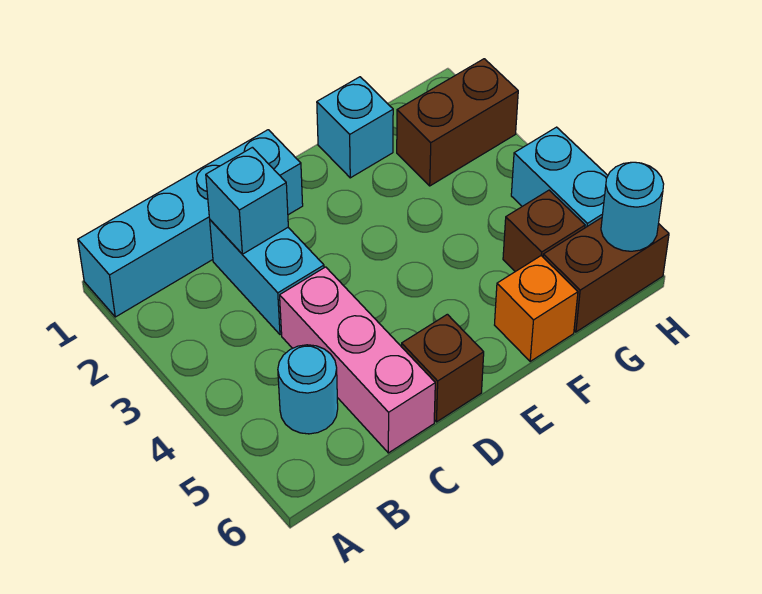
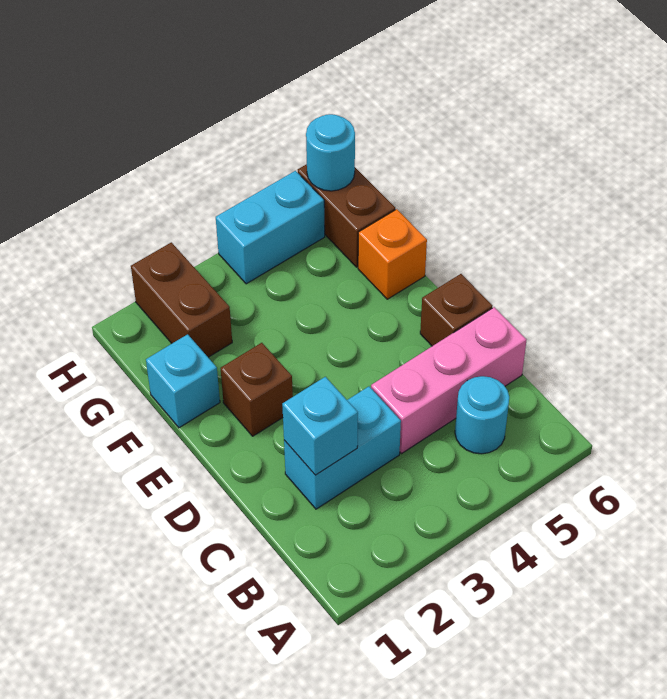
cyan brick A1:D1 level 1 -> none
brown brick G5 level 1 -> brown brick E2 level 1

